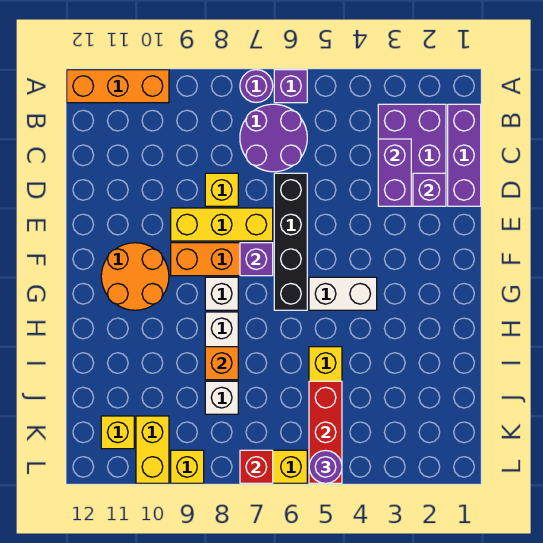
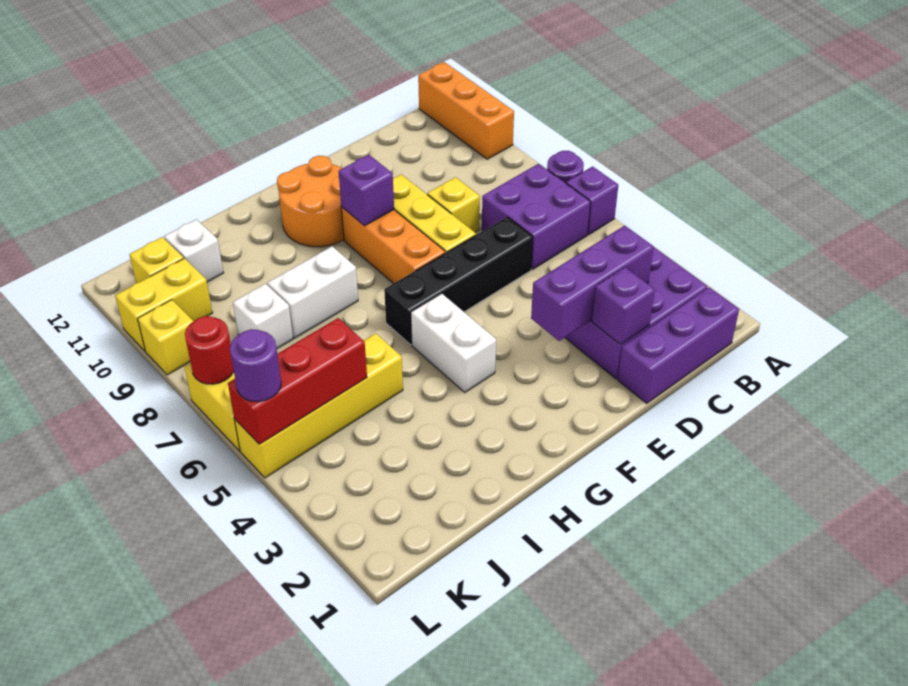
purple round brick B6:C7 level 1 -> purple brick B6:C7 level 1
purple brick C3:D3 level 2 -> purple brick C3:E3 level 2
purple brick F7 level 2 -> purple brick F9 level 2
white brick G8 level 1 -> white brick J11 level 1
orange brick I8 level 2 -> none
red brick L7 level 2 -> red round brick L7 level 2

